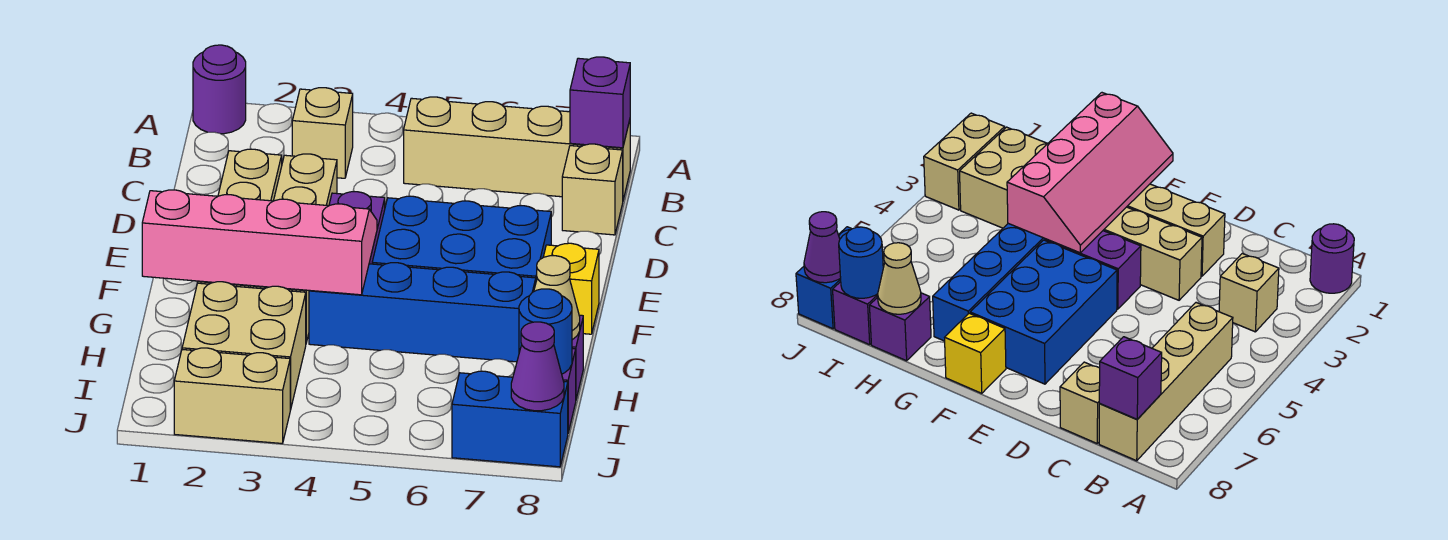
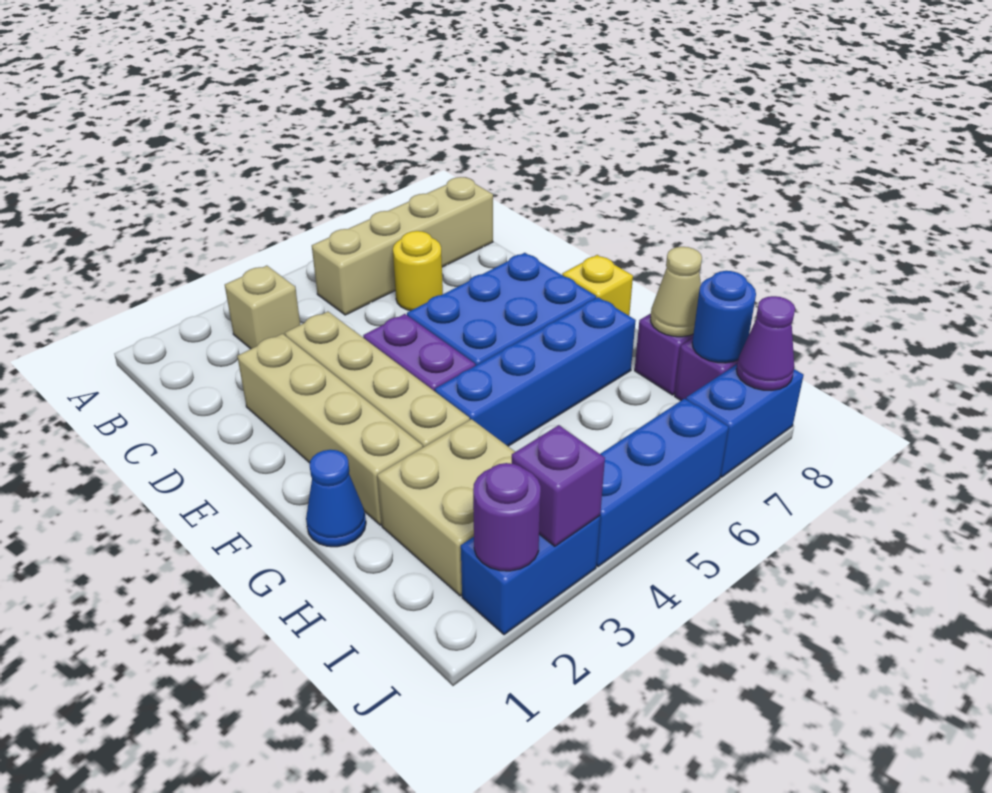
purple round brick A1 level 1 -> purple round brick J2 level 2
purple brick B8 level 2 -> purple brick J3 level 2
none -> yellow round brick C6 level 1
tan brick C8 level 1 -> none
pink slope F1:G4 level 2 top G -> none
none -> blue cone G1 level 1
tan brick J2:J3 level 1 -> blue brick J2:J3 level 1
none -> blue brick J4:J6 level 1

